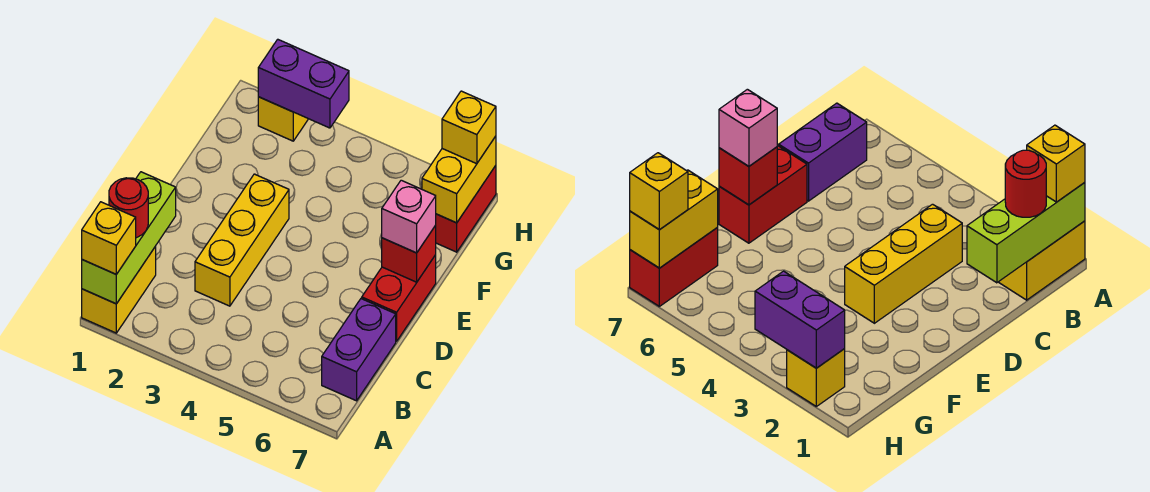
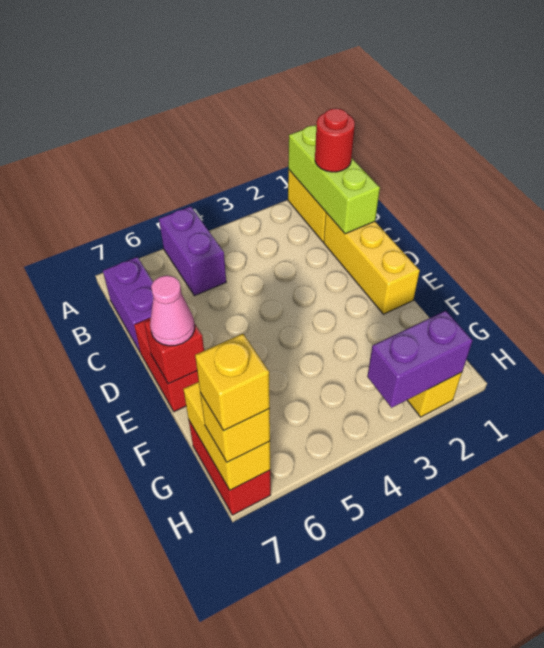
yellow brick A1 level 3 -> yellow brick H7 level 4
none -> purple brick A5:B5 level 1
yellow brick C3:E3 level 1 -> yellow brick C1:E1 level 1
pink brick E7 level 3 -> pink cone E7 level 3

